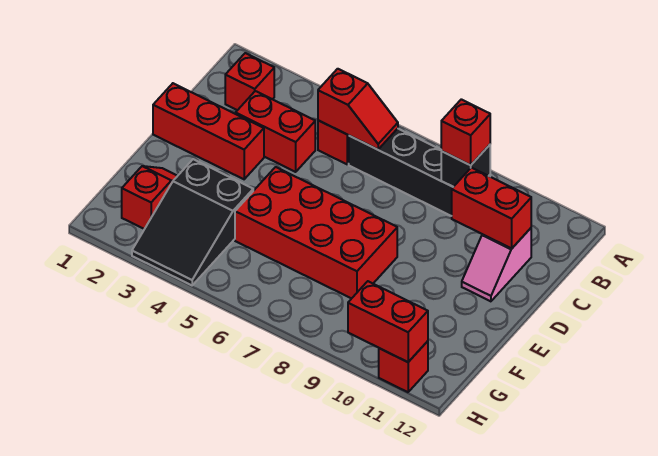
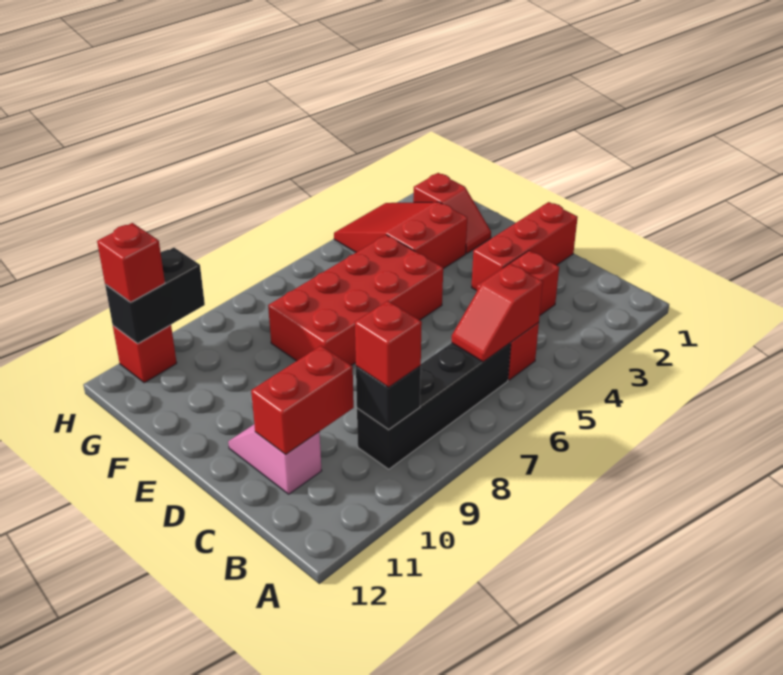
red brick B2 level 1 -> red brick H11 level 3
black slope F3:H4 level 1 top F -> red slope F3:H4 level 1 top F
red brick H10:H11 level 2 -> black brick H10:H11 level 2

